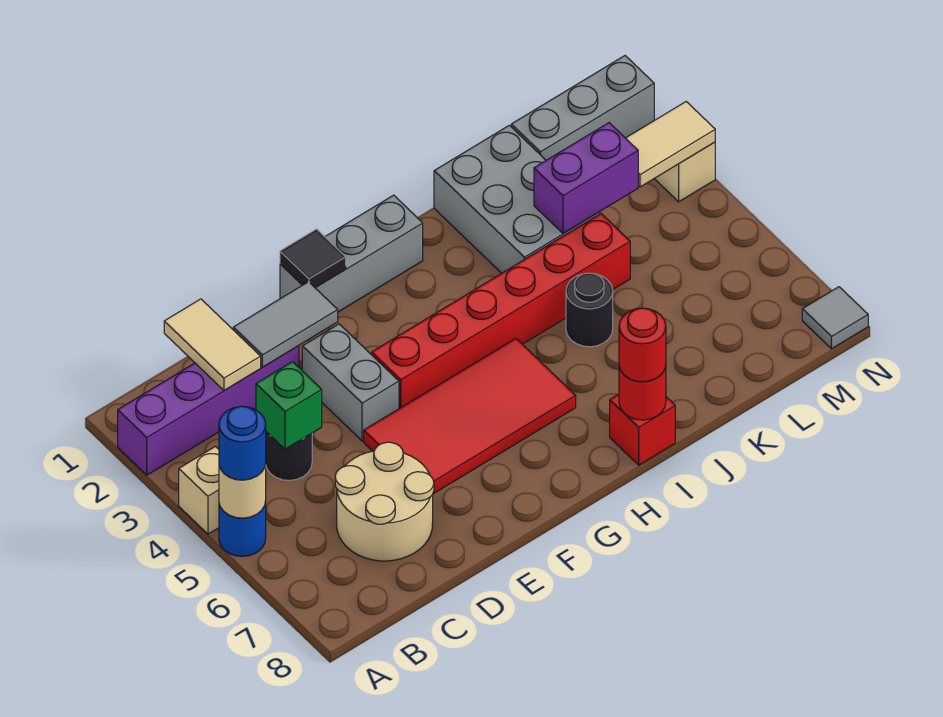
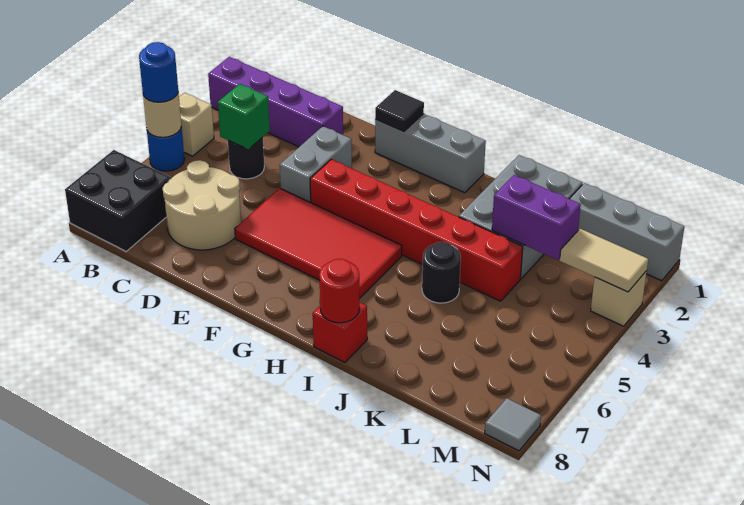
none -> black brick A7:B8 level 1
tan tile C1:C2 level 2 -> none
grey tile D2:E2 level 2 -> none
red round brick I8 level 3 -> none

